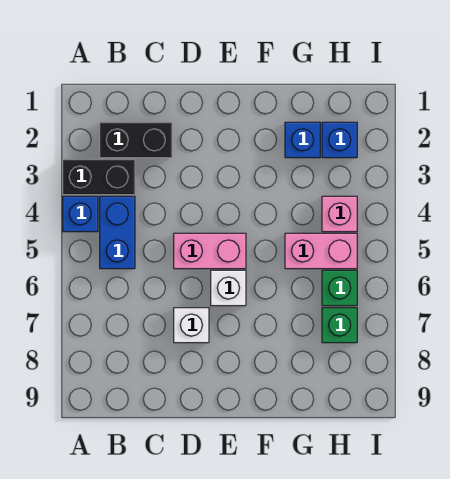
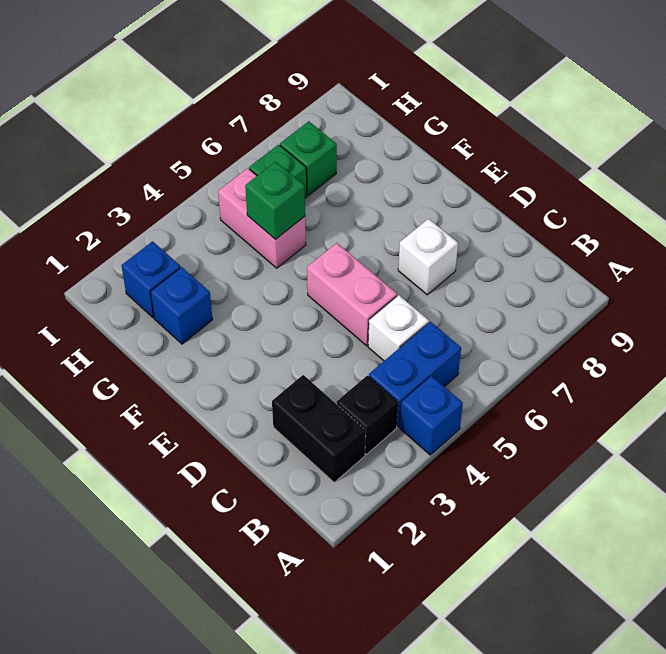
black brick A3:B3 level 1 -> black brick B3 level 1
white brick E6 level 1 -> white brick C5 level 1
none -> green brick G5 level 2
pink brick H4 level 1 -> none

